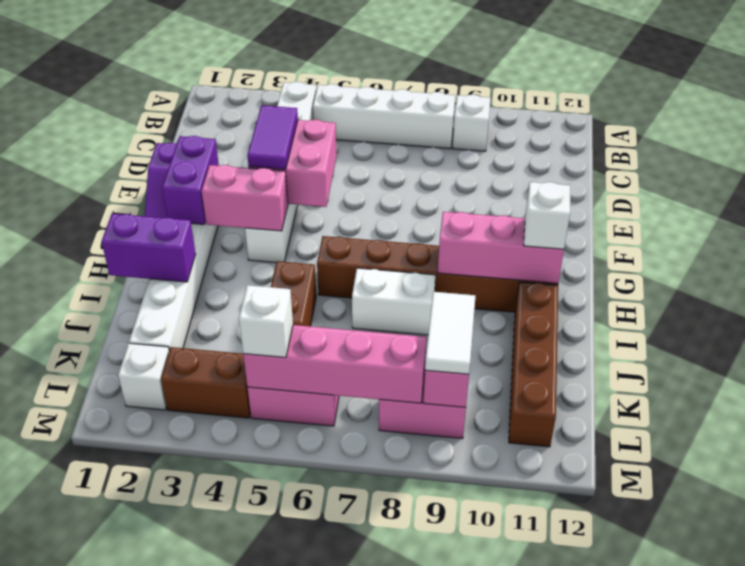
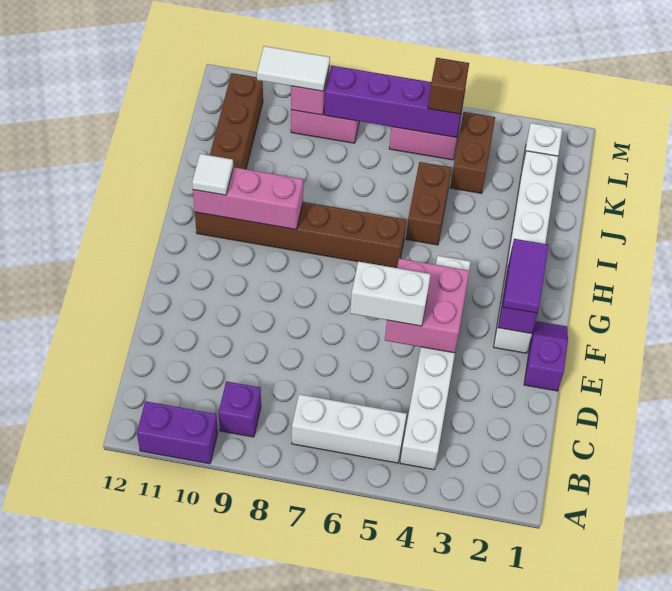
white brick B5:B8 level 1 -> white brick B5:B7 level 1
white brick B9 level 1 -> purple brick B9 level 1
purple tile E4:F4 level 3 -> purple tile F2:G2 level 3
pink brick G3:G4 level 2 -> none
white brick H11 level 3 -> white tile H11 level 3
purple brick I1:I2 level 2 -> purple brick A10:A11 level 1
white brick I7:I8 level 1 -> white brick E5:E6 level 3
white tile K9:L9 level 3 -> white tile L9:L10 level 3
brown brick L3:L4 level 1 -> brown brick K4:L4 level 1
pink brick L5:L8 level 2 -> purple brick L5:L8 level 2
white brick L5 level 3 -> brown brick L5 level 3

